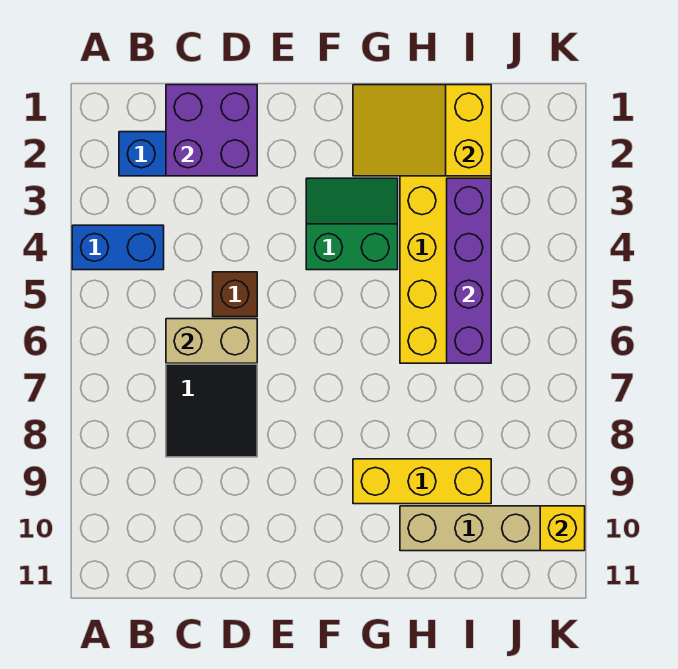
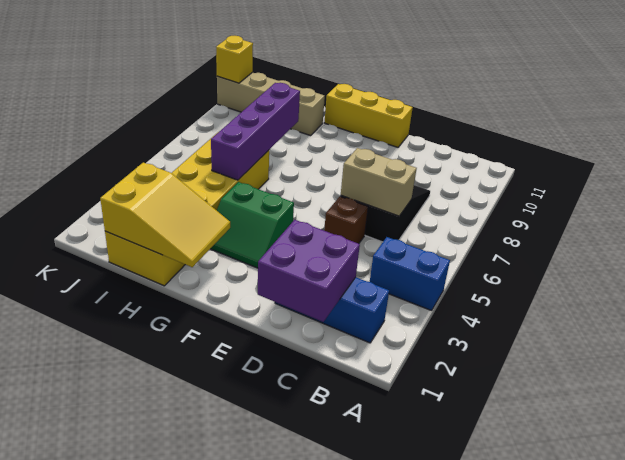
yellow brick G9:I9 level 1 -> yellow brick E11:G11 level 1
purple brick I3:I6 level 2 -> purple brick H5:H8 level 2

